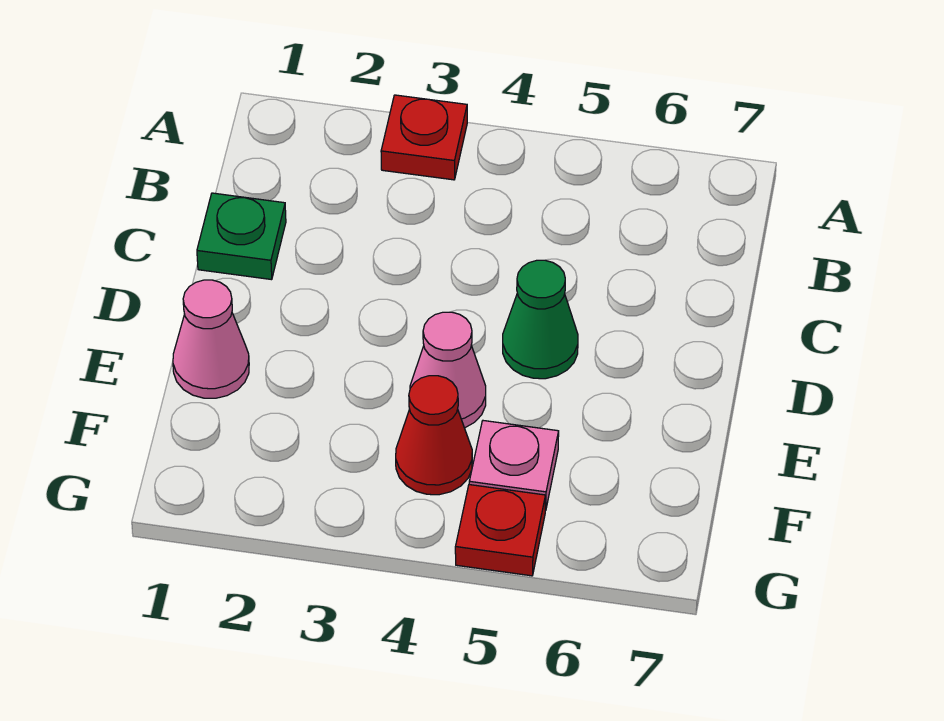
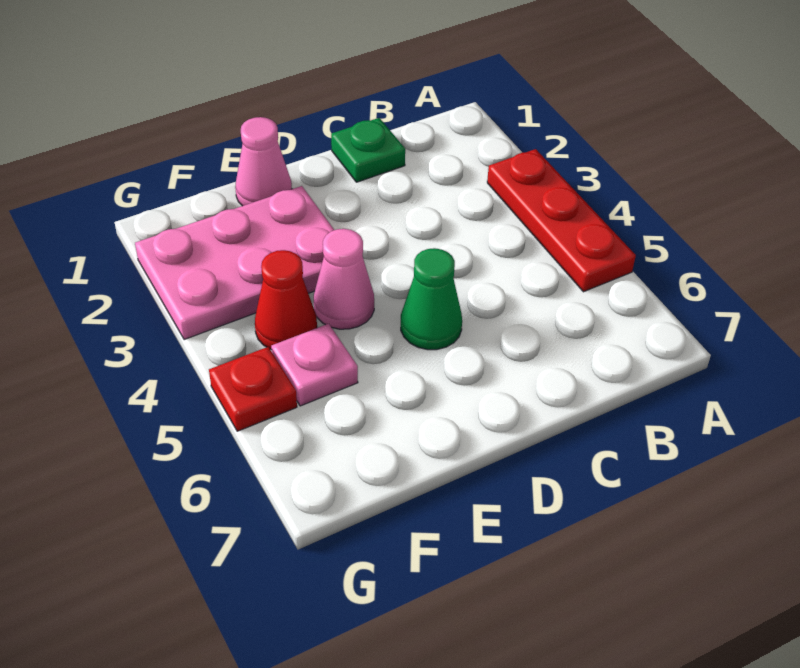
red plate A3 level 1 -> red plate A3:A5 level 1
none -> pink plate E2:G3 level 1

